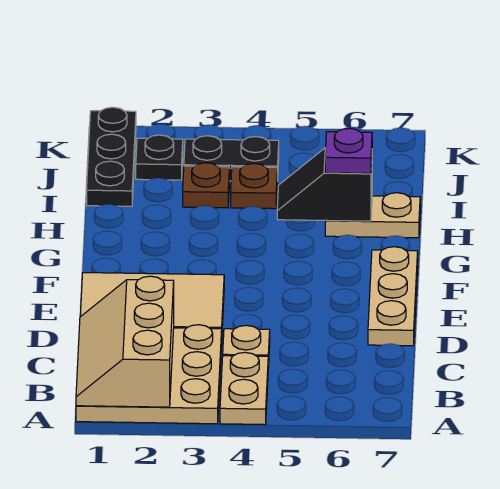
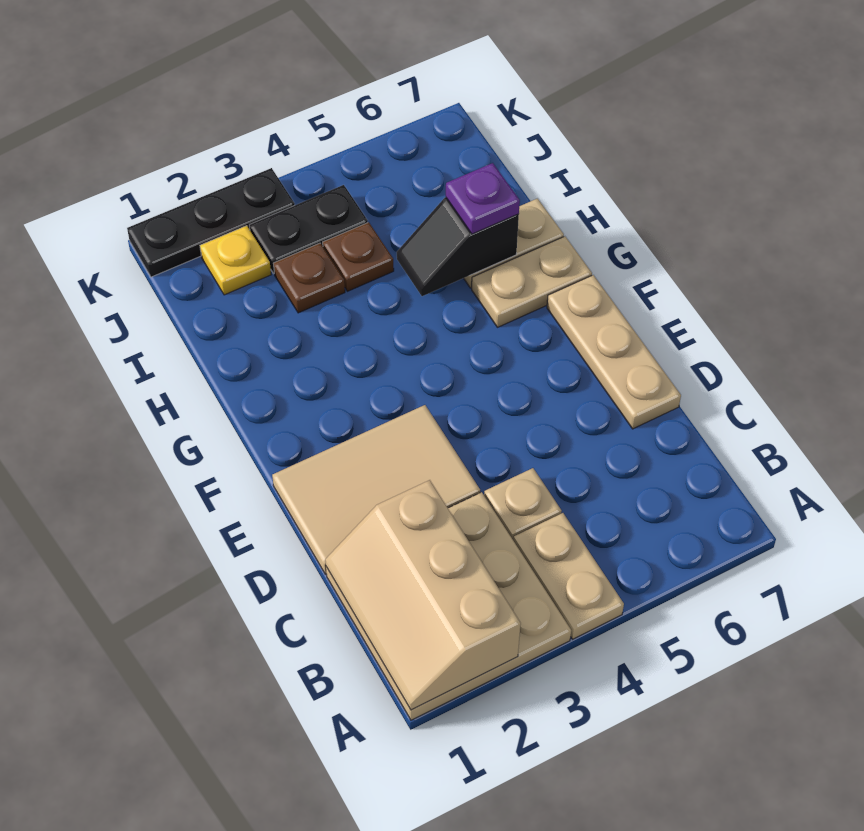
none -> tan plate G6:G7 level 1
black plate I1:K1 level 1 -> black plate K1:K3 level 1
black plate J2 level 1 -> yellow plate J2 level 1

